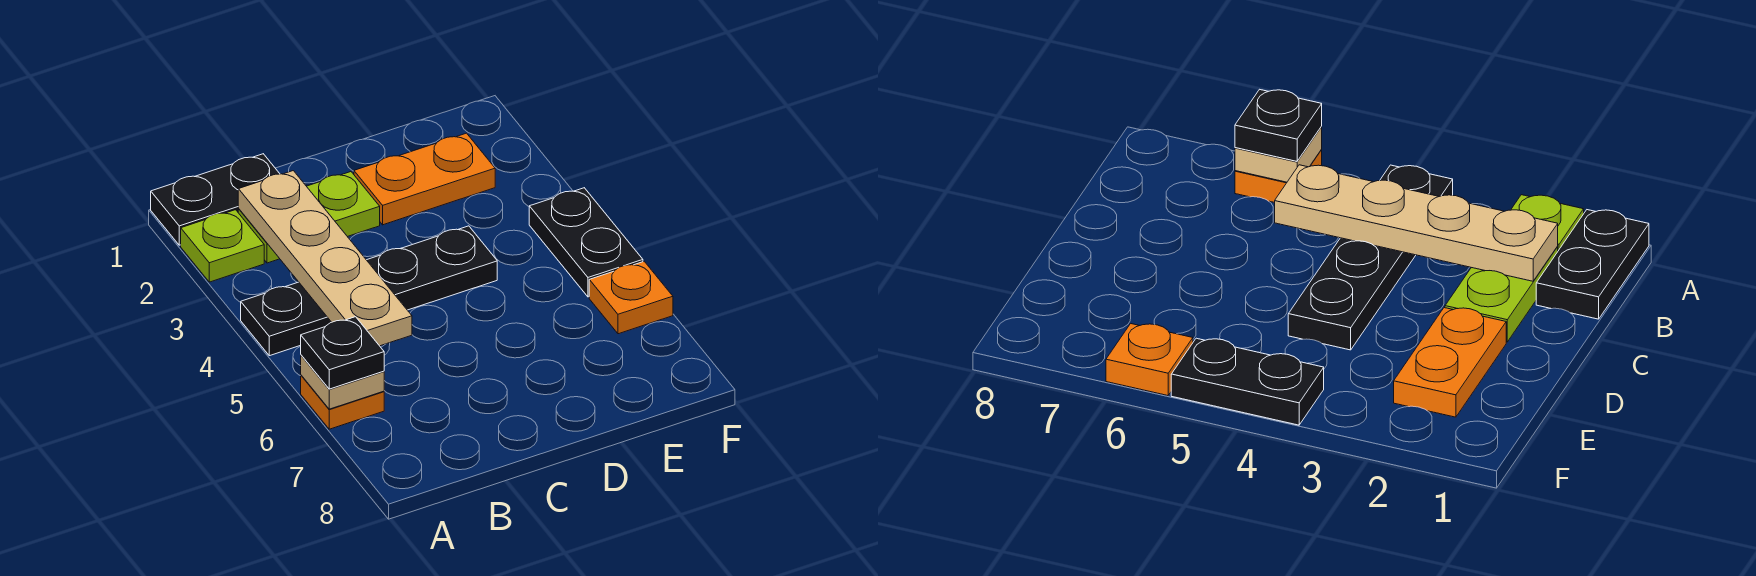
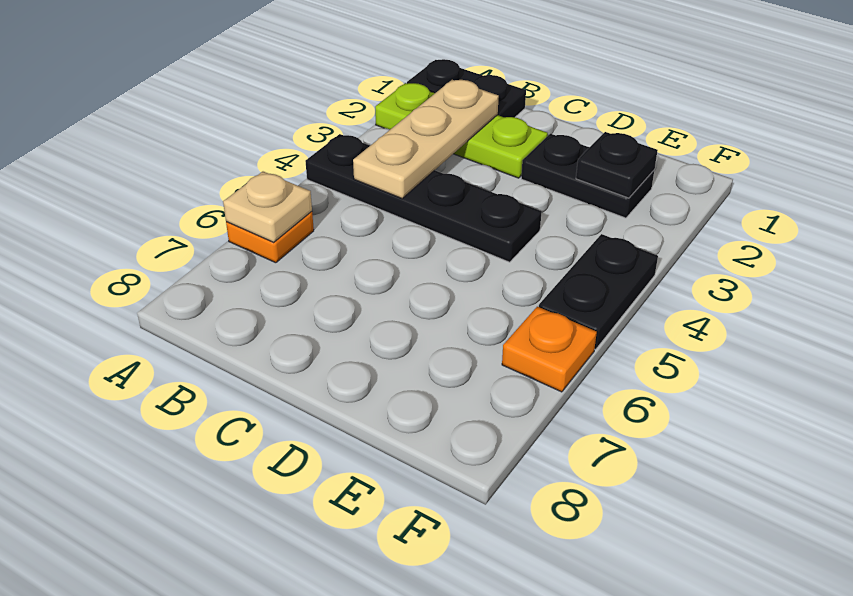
black plate A6 level 3 -> black plate E2 level 2
tan plate B2:B5 level 2 -> tan plate B2:B4 level 2
orange plate D2:E2 level 1 -> black plate D2:E2 level 1

